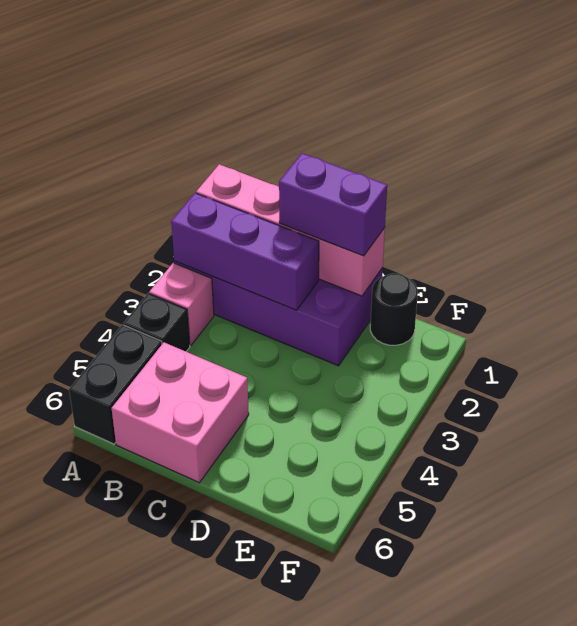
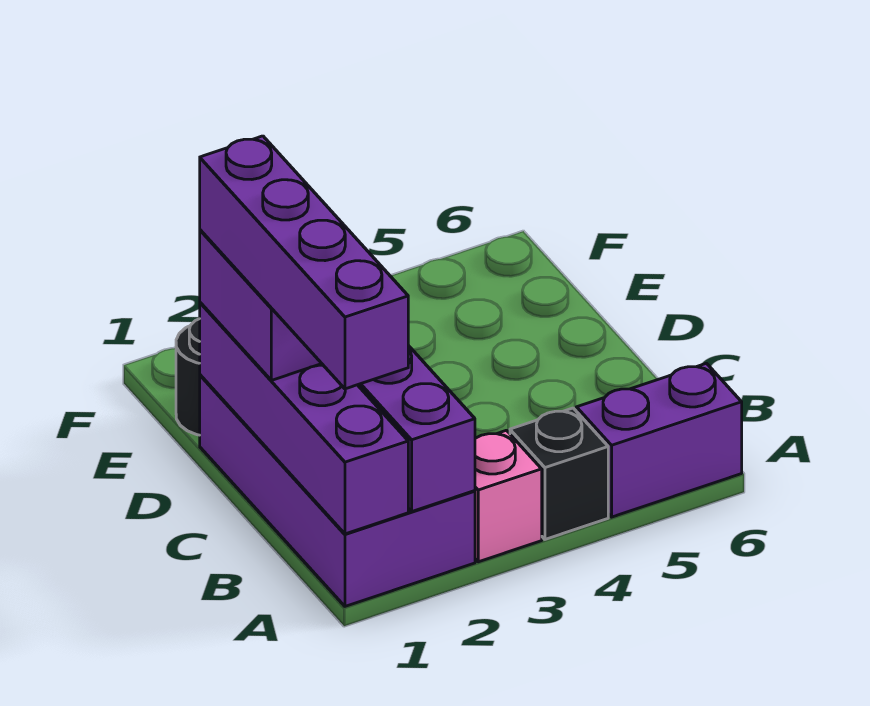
pink brick A1:D1 level 2 -> purple brick A1:D1 level 2
none -> purple brick A1:D1 level 4
black brick A5:A6 level 1 -> purple brick A5:A6 level 1
pink brick B5:C6 level 1 -> none

